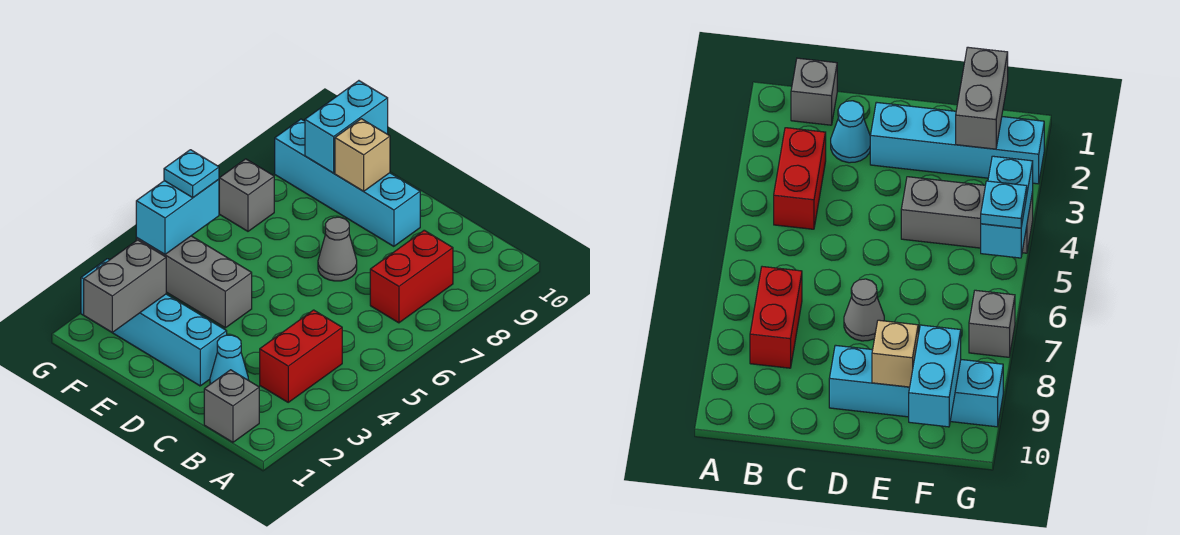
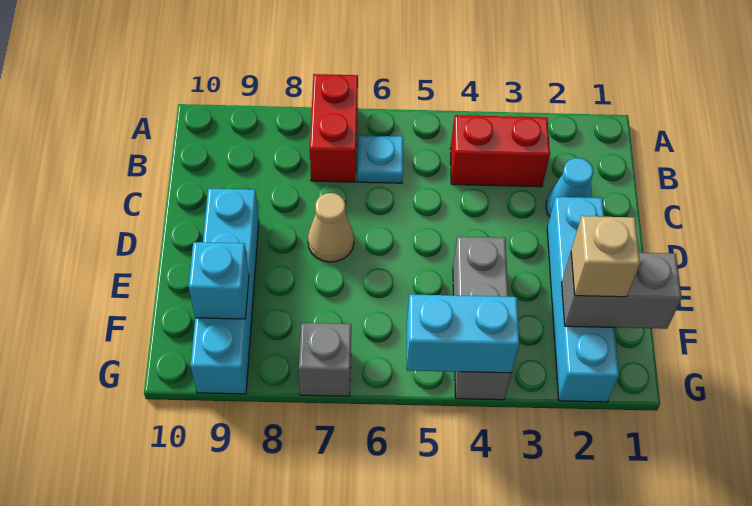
grey brick B1 level 1 -> none
red brick B7:B8 level 1 -> red brick A7:B7 level 1
grey cone D7 level 1 -> tan cone D7 level 1
tan brick E9 level 2 -> tan brick F2 level 3
cyan brick F9:F10 level 2 -> cyan brick F9 level 2
cyan plate G5 level 3 -> cyan plate B6 level 1

